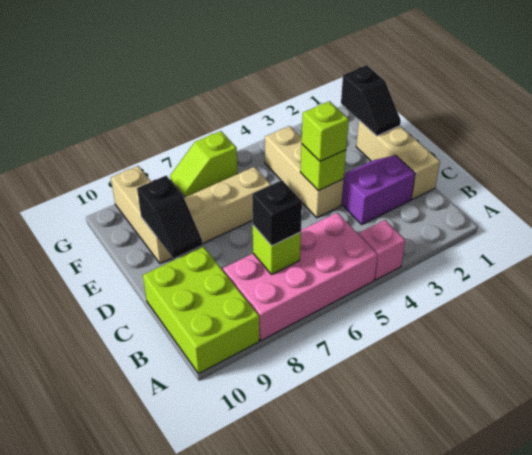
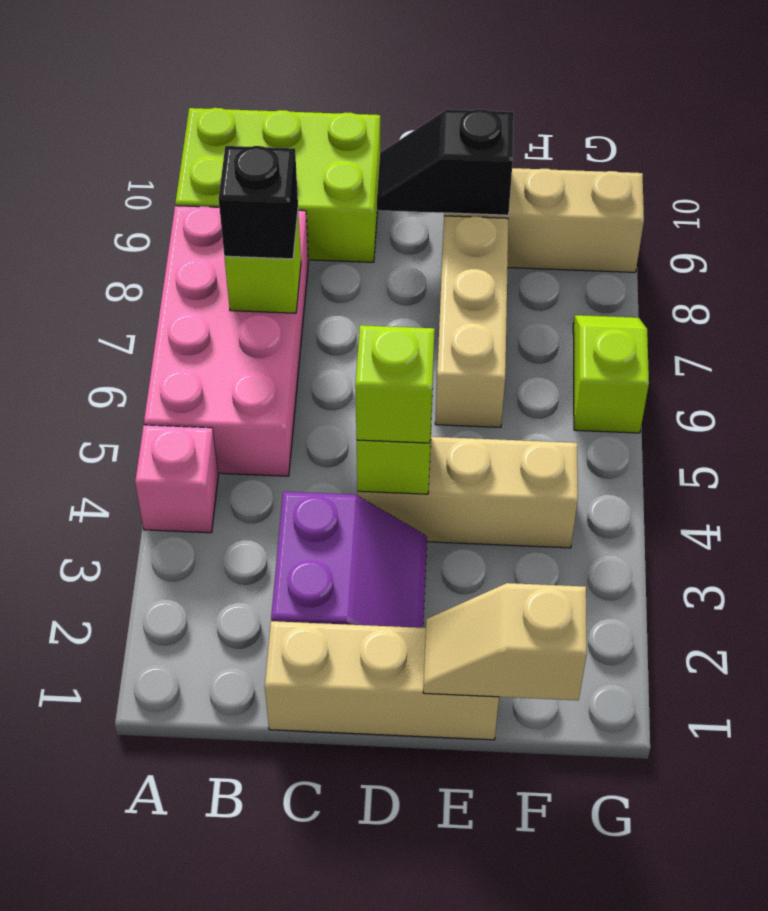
black slope E1:F1 level 2 top F -> tan slope E1:F1 level 2 top F

